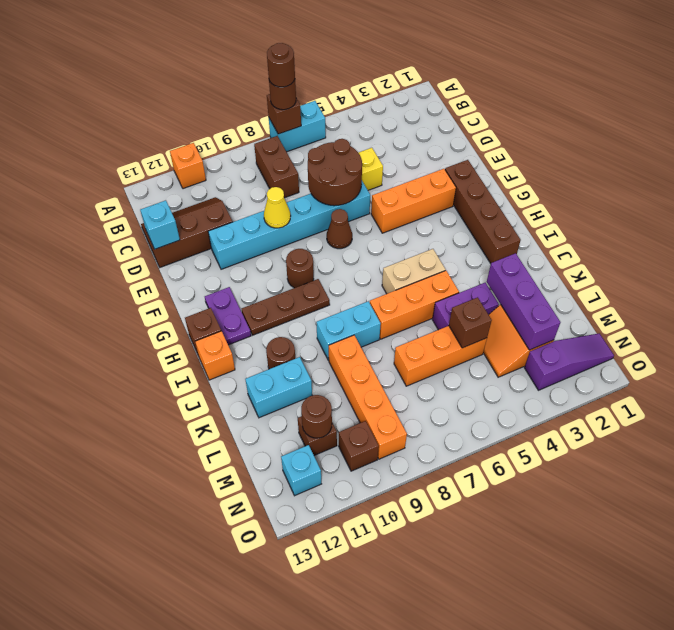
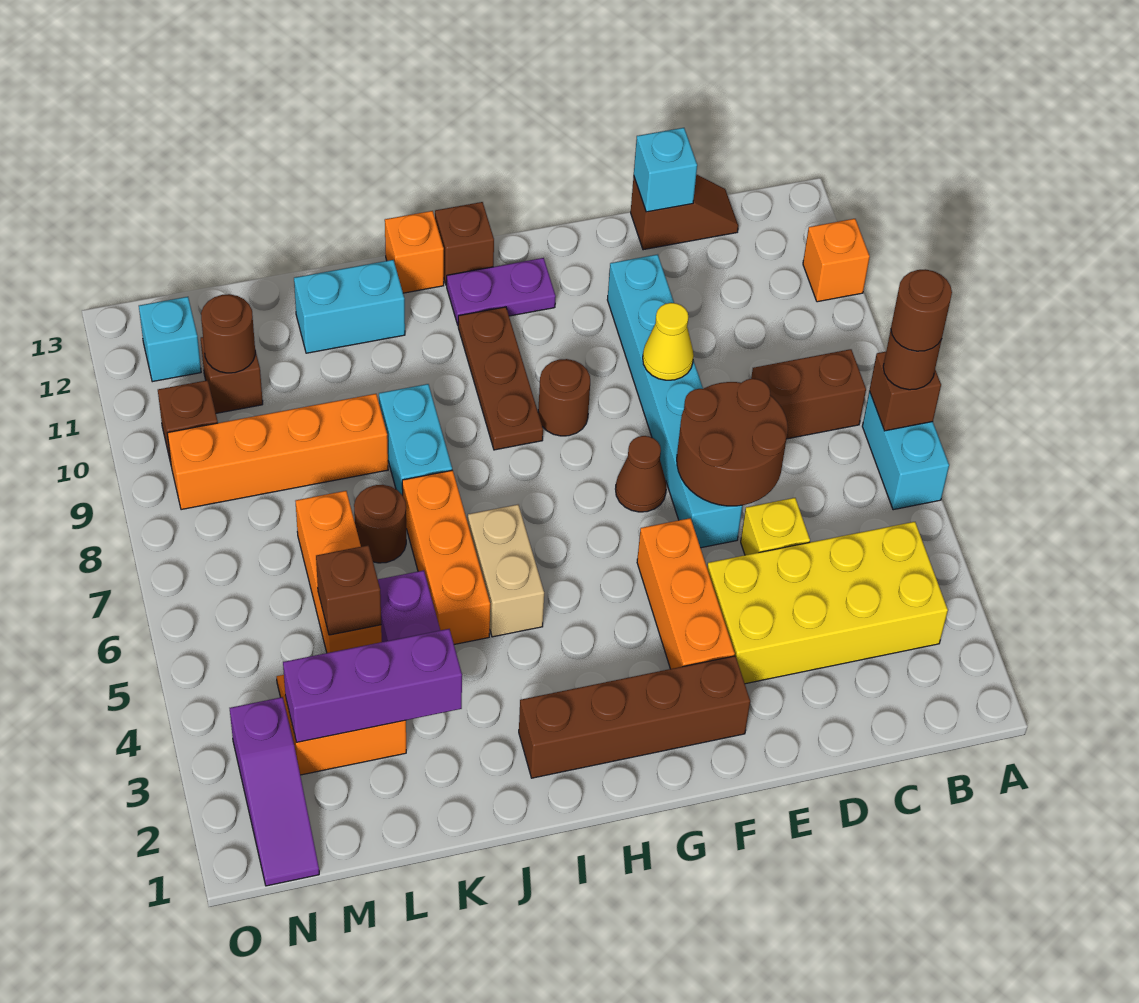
none -> yellow brick B3:E4 level 1
brown slope C11:D13 level 1 top D -> brown slope C13:D13 level 1 top D
brown round brick J11 level 1 -> brown round brick K7 level 1
cyan brick K11:K12 level 1 -> cyan brick J12:K12 level 1

